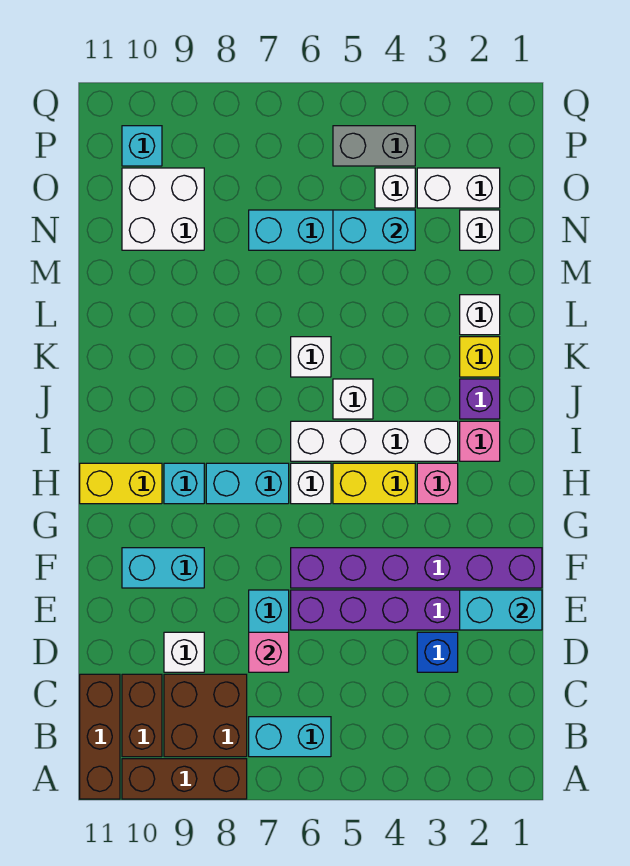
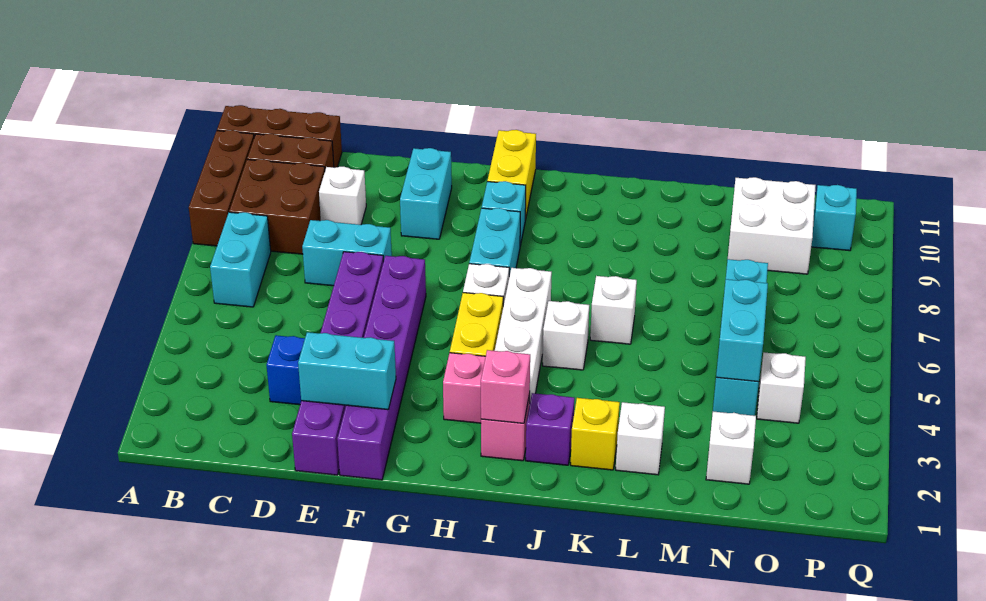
pink brick D7 level 2 -> pink brick I2 level 2
cyan brick E1:E2 level 2 -> cyan brick E2:F2 level 2
white brick O2:O3 level 1 -> none
grey brick P4:P5 level 1 -> none

